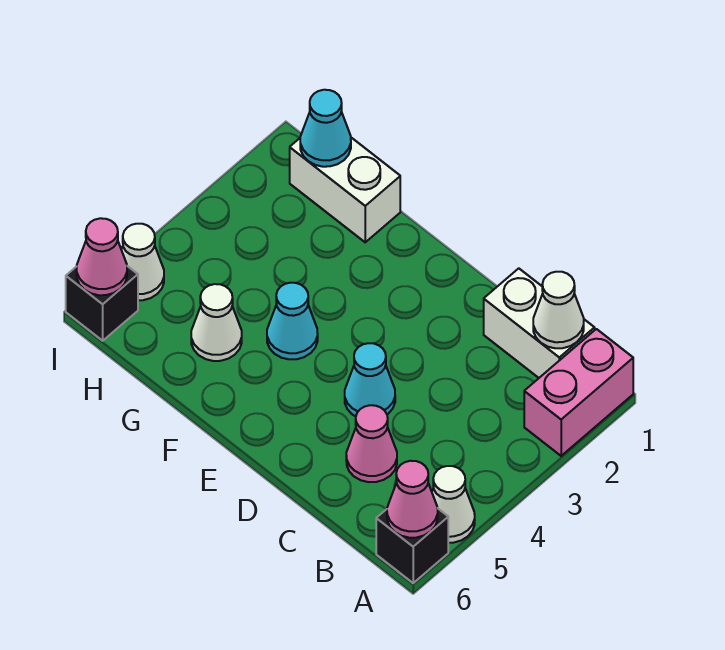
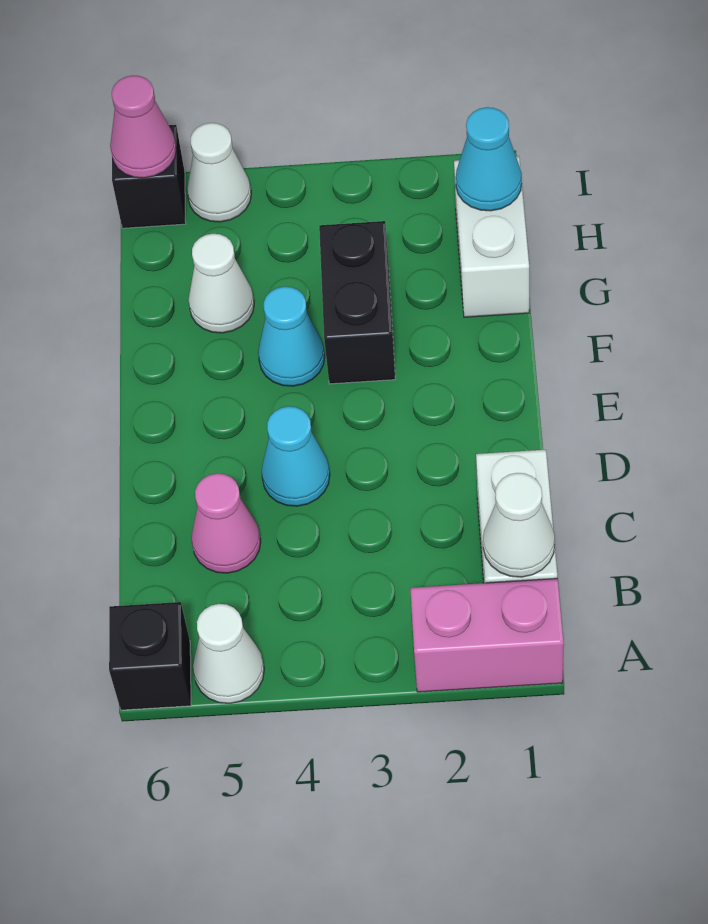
pink cone A6 level 2 -> none
none -> black brick F3:G3 level 1

